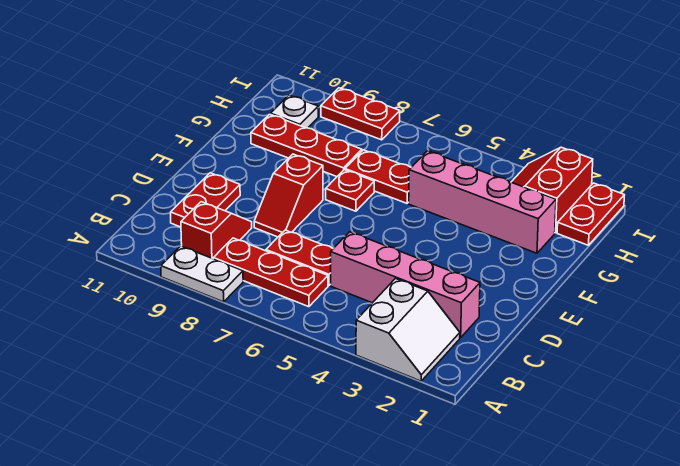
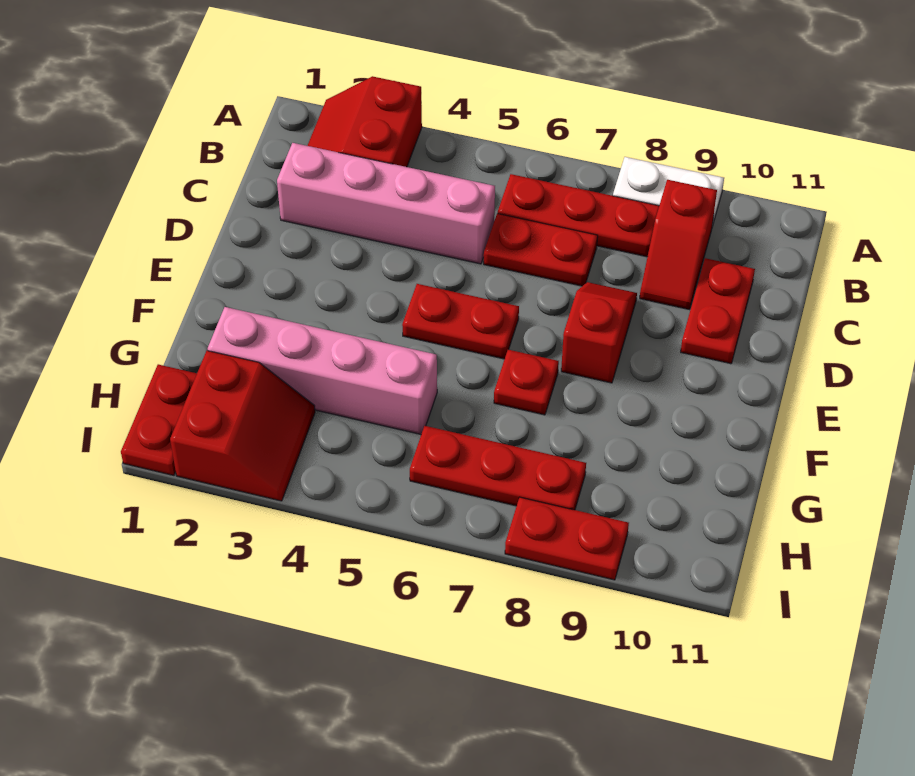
white slope A2:B3 level 1 top 3 -> red slope A2:B3 level 1 top 3
red plate G6:G7 level 1 -> red plate E5:E6 level 1
red plate G8:G10 level 1 -> red plate H6:H8 level 1
white plate H10 level 1 -> none

